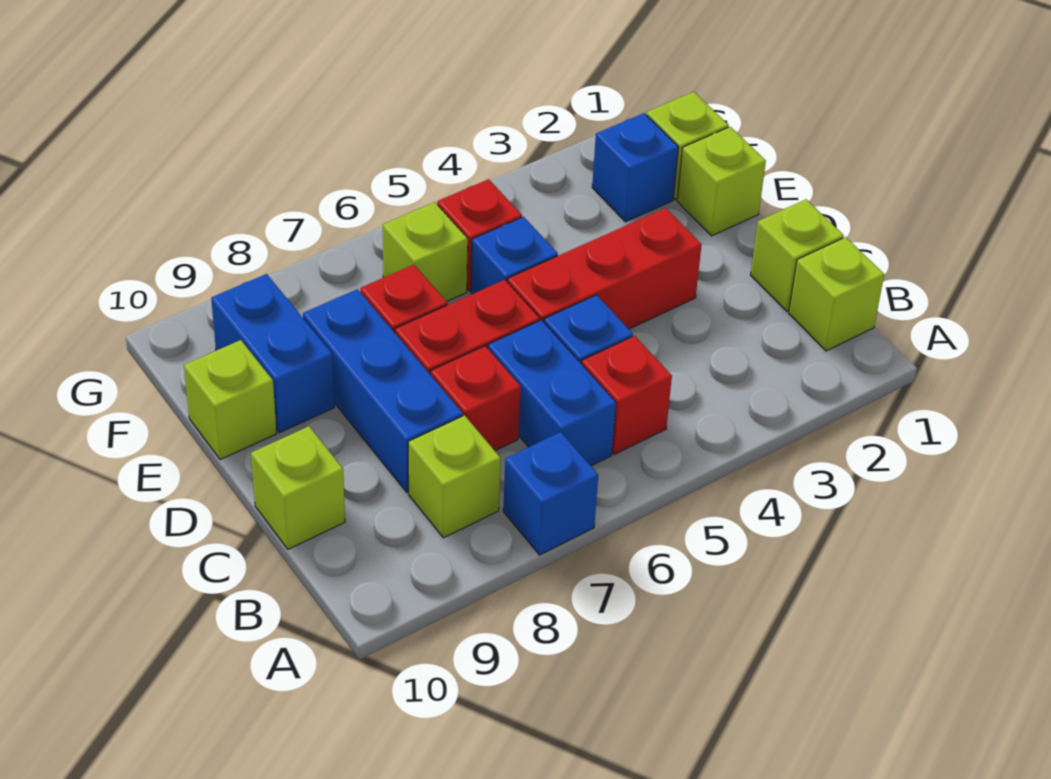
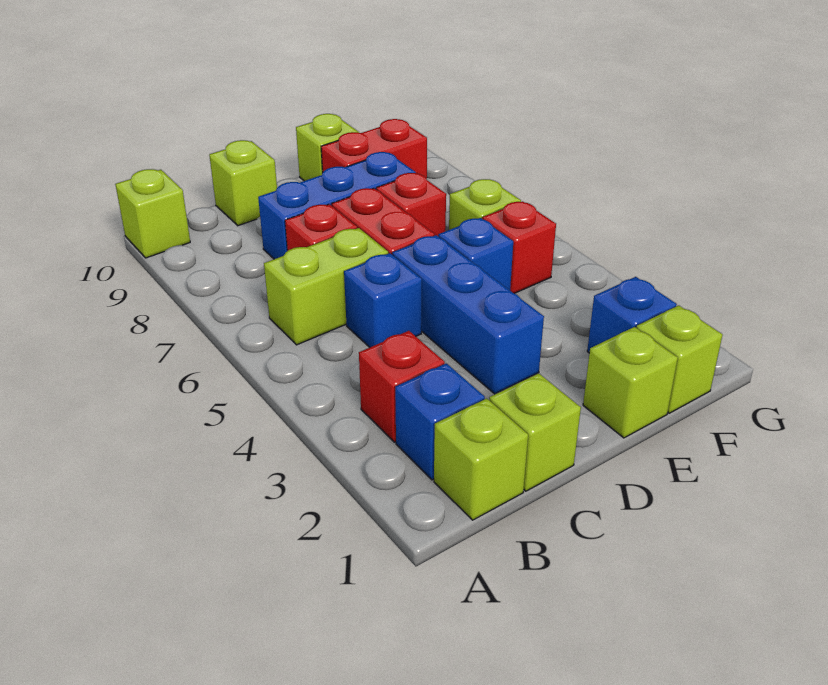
blue brick A7 level 1 -> blue brick B2 level 1
red brick B5 level 1 -> red brick B3 level 1
blue brick B6:C6 level 1 -> lime brick B6:C6 level 1
lime brick B8 level 1 -> lime brick A10 level 1
red brick D3:D5 level 1 -> blue brick D3:D5 level 1
blue brick E9:F9 level 1 -> red brick E9:F9 level 1

